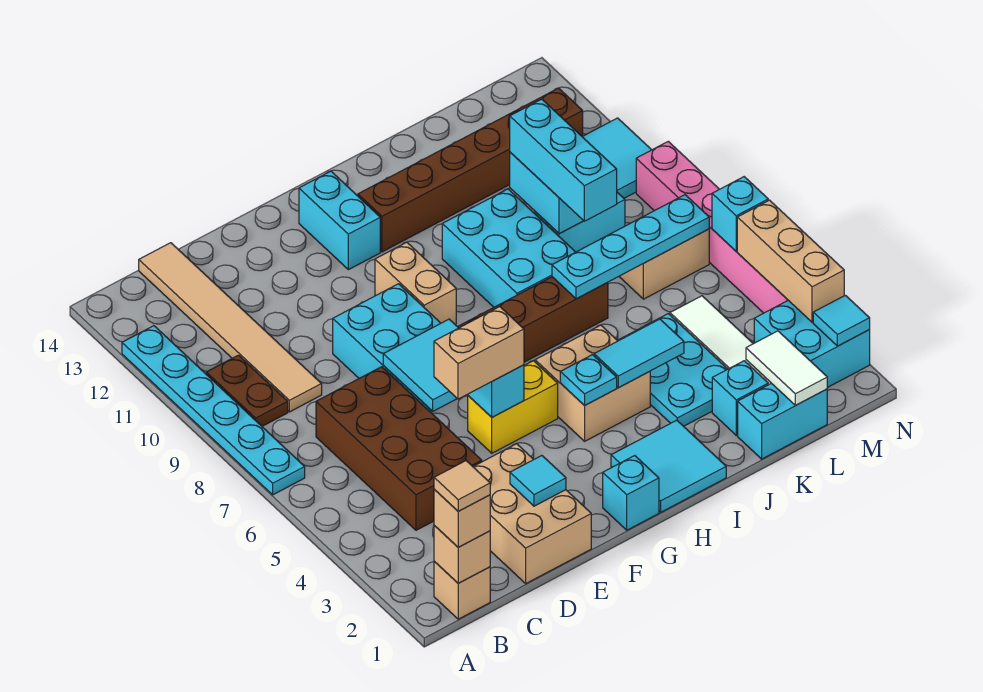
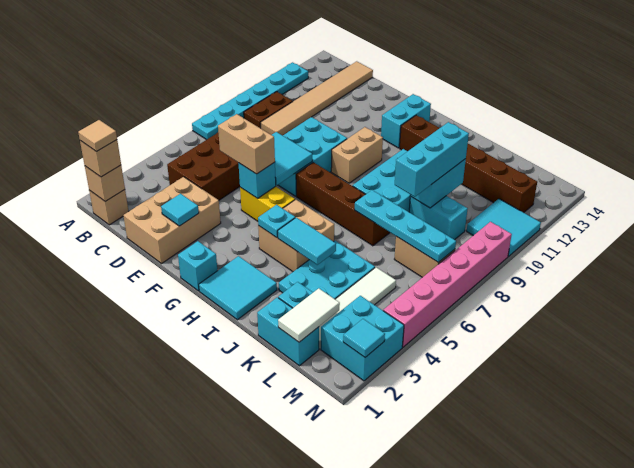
tan brick N3:N5 level 2 -> none
cyan brick N6 level 2 -> none

